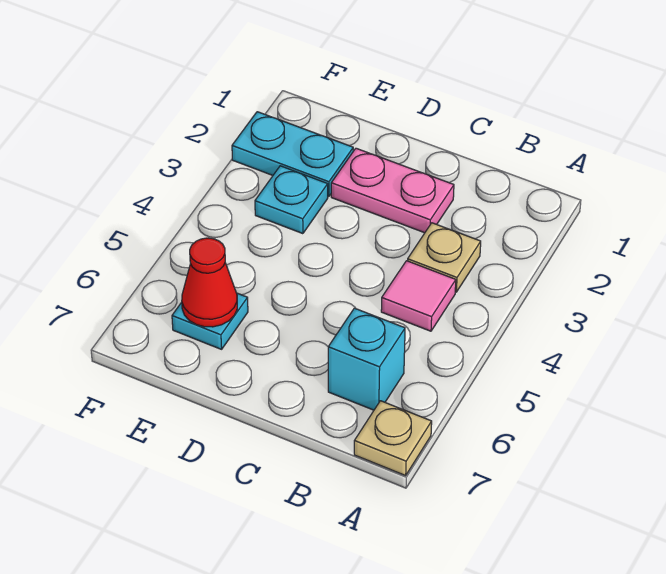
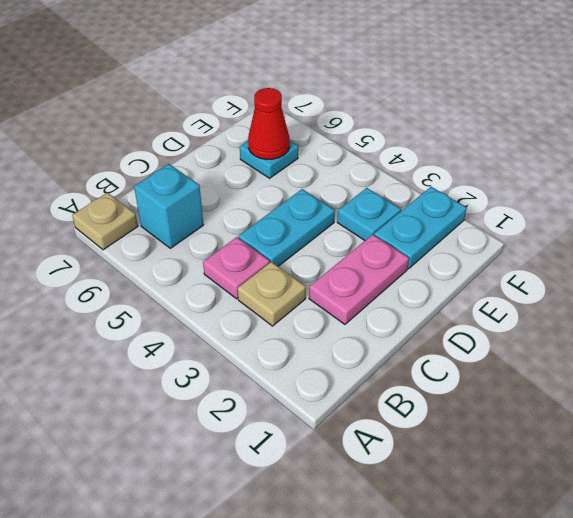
pink tile B4 level 1 -> pink plate B4 level 1
none -> cyan plate C4:D4 level 1

